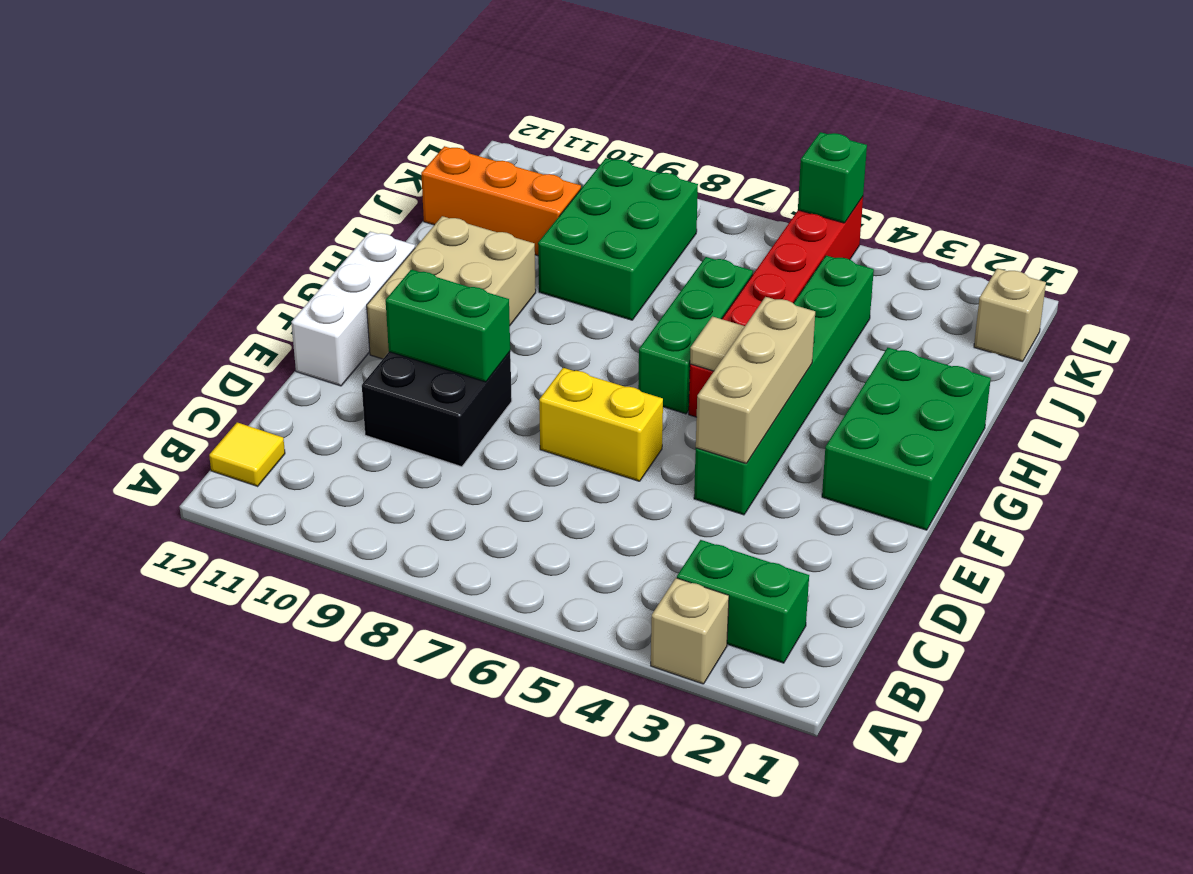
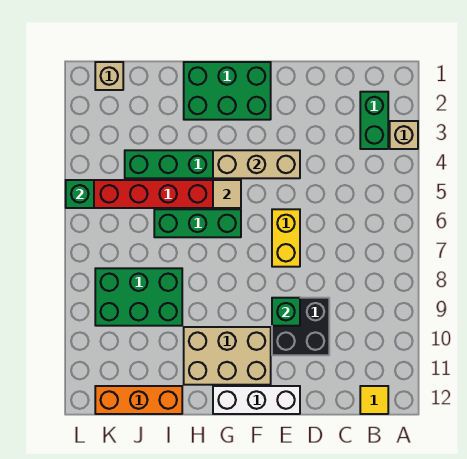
green brick E9:E10 level 2 -> green brick E9 level 2
orange brick J10:J12 level 1 -> orange brick I12:K12 level 1

